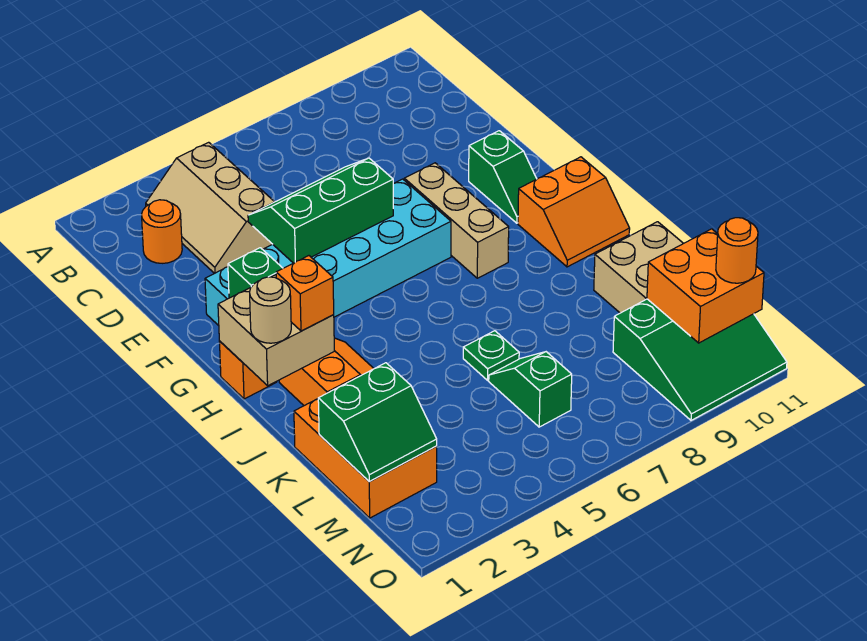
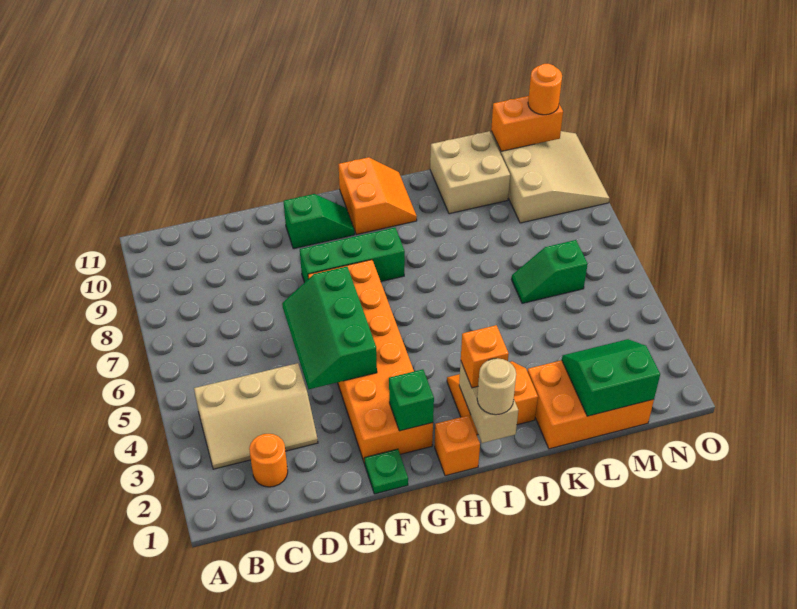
cyan brick F2:G7 level 1 -> orange brick F2:G7 level 1
tan brick F8:H8 level 1 -> green brick F8:H8 level 1
tan brick H1:I2 level 2 -> tan brick I1:I2 level 2
green plate K6 level 1 -> green plate F1 level 1
green slope L1:M2 level 2 top L -> green slope L1:M2 level 2 top 1
green slope M9:O11 level 1 top M -> tan slope M9:O11 level 1 top M
orange brick M10:N11 level 2 -> orange brick M11:N11 level 2

